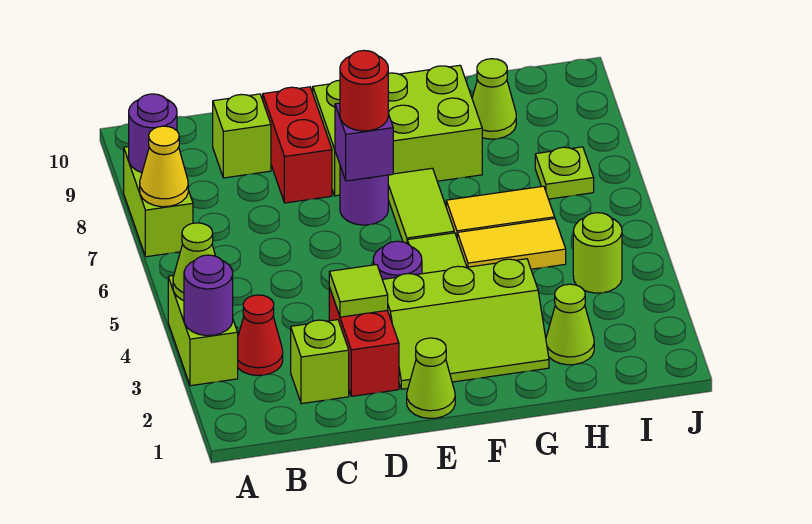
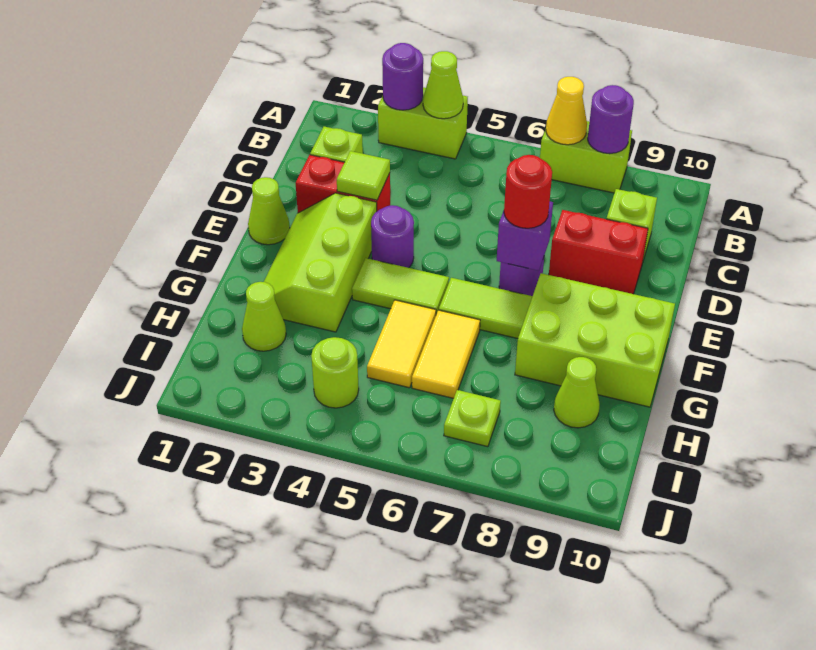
red cone B3 level 1 -> none
lime brick E8:G9 level 1 -> lime brick F8:G10 level 1

